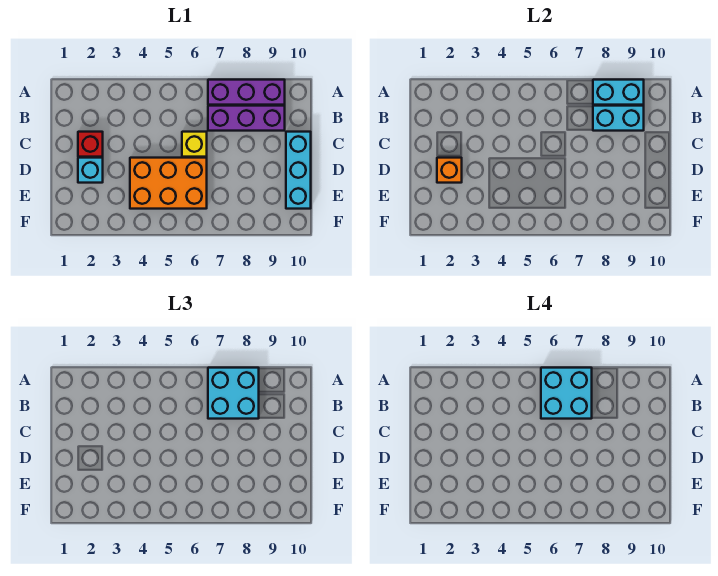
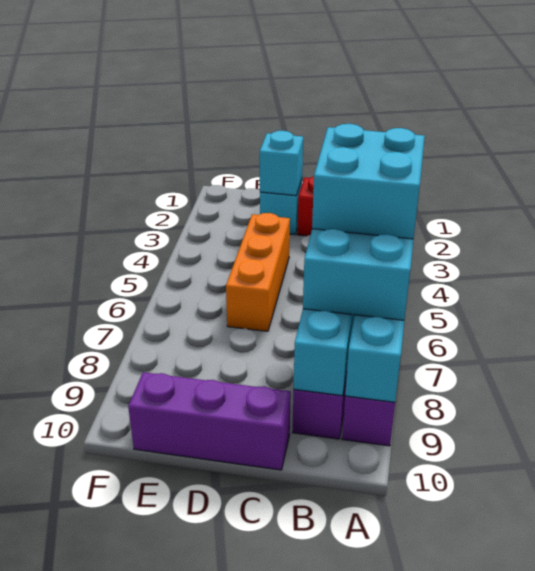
yellow brick C6 level 1 -> none
cyan brick C10:E10 level 1 -> purple brick C10:E10 level 1
orange brick D2 level 2 -> cyan brick D2 level 2
orange brick D4:E6 level 1 -> orange brick D4:D6 level 1

